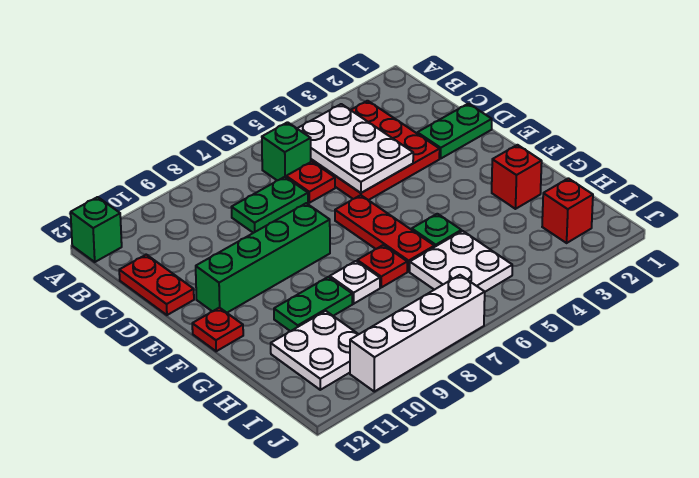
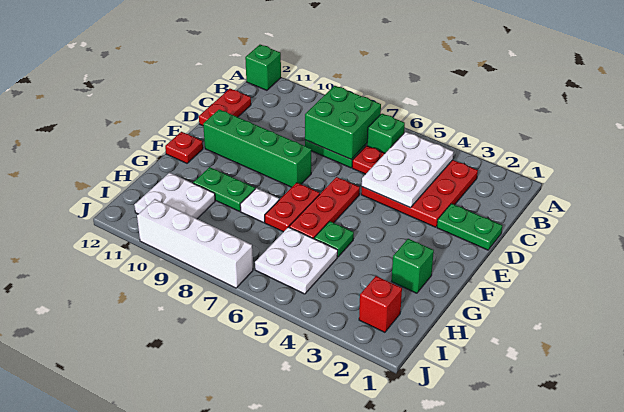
none -> green brick B7:C8 level 2
red brick G2 level 1 -> green brick G2 level 1
red plate G7 level 1 -> red plate F7:G7 level 1

